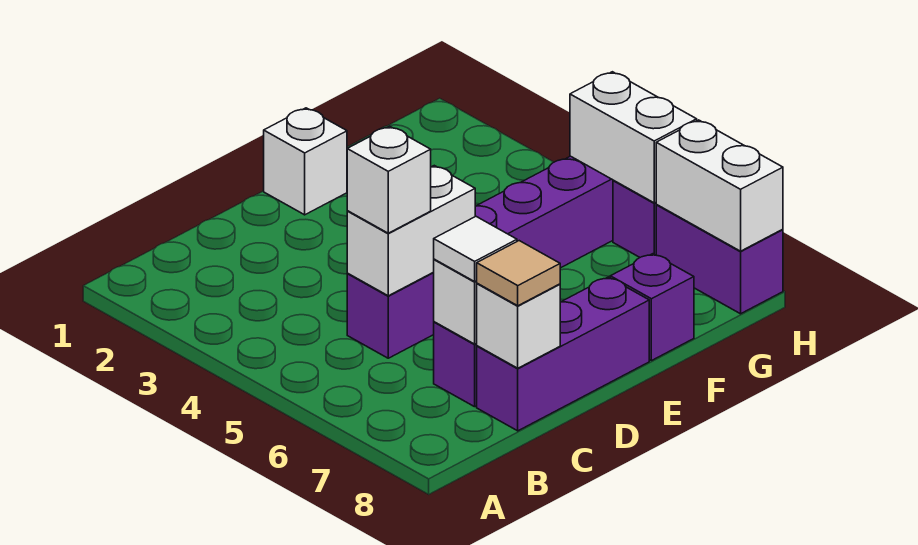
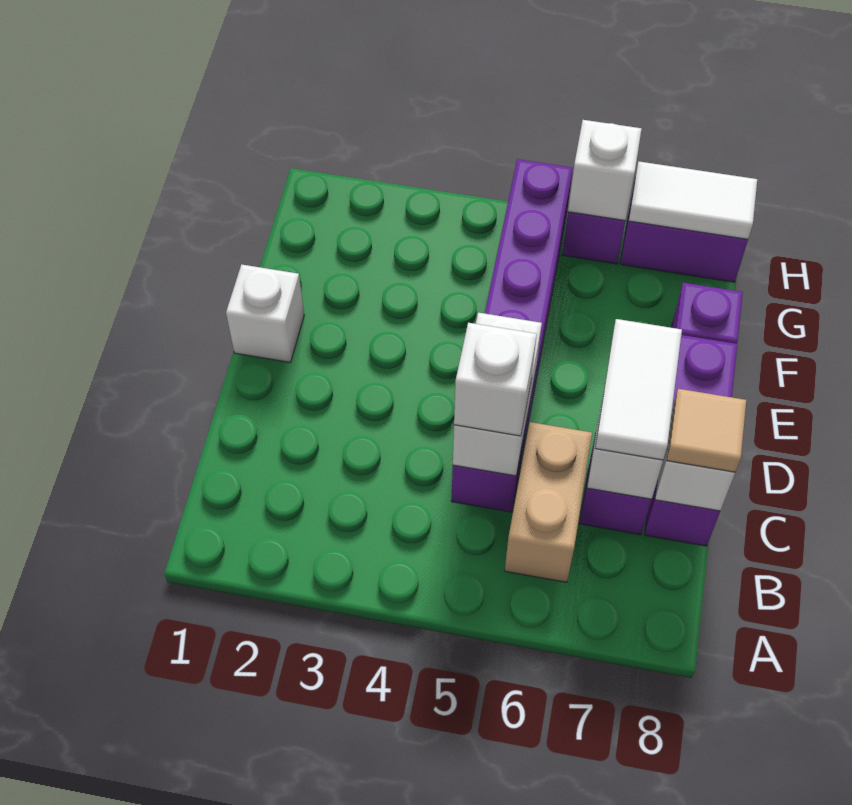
none -> tan brick B6:C6 level 1
white tile C7 level 3 -> white tile C7:D7 level 3
white brick H5:H6 level 2 -> white brick H6 level 2
white brick H7:H8 level 2 -> white tile H7:H8 level 2

